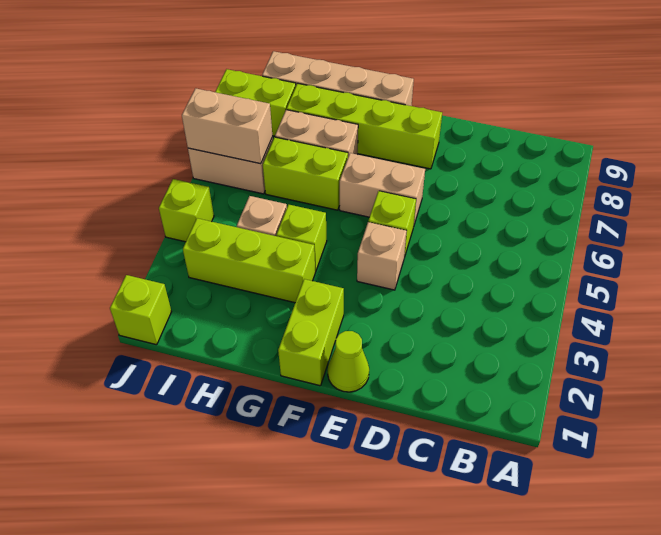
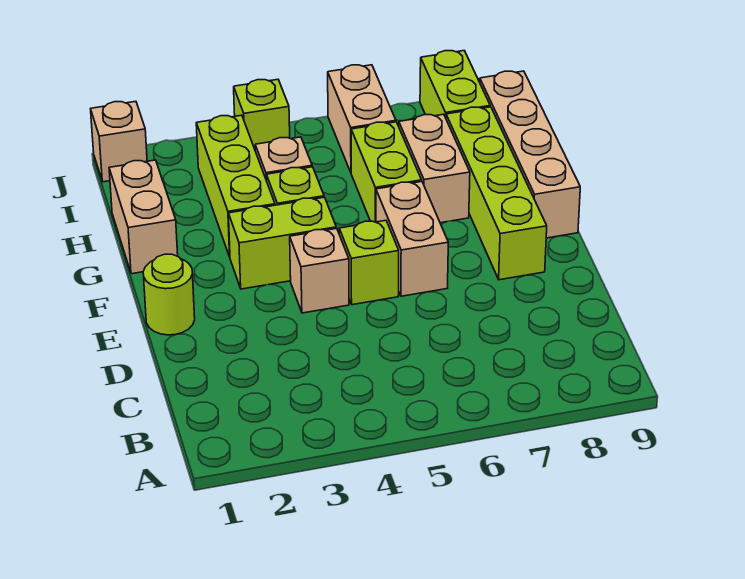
lime cone E1 level 1 -> lime round brick E1 level 1
lime brick F1:F2 level 1 -> lime brick F3:F4 level 1
tan brick I6:J6 level 2 -> tan brick G1:H1 level 1
lime brick J1 level 1 -> tan brick J1 level 1

